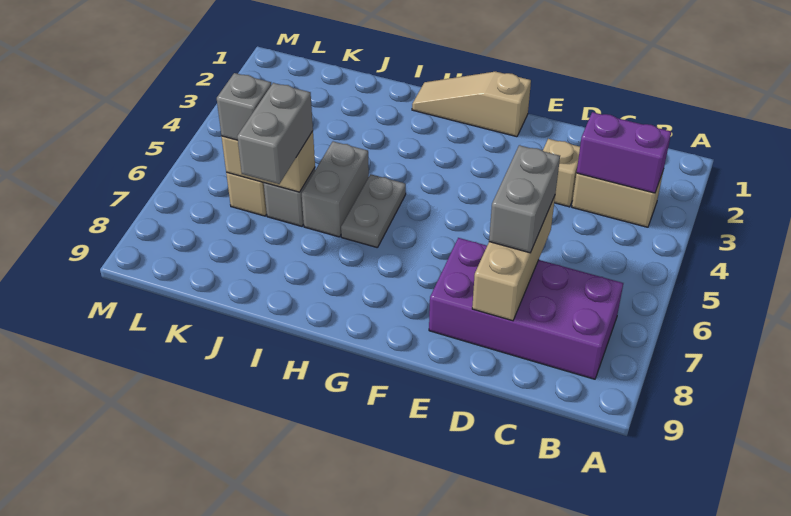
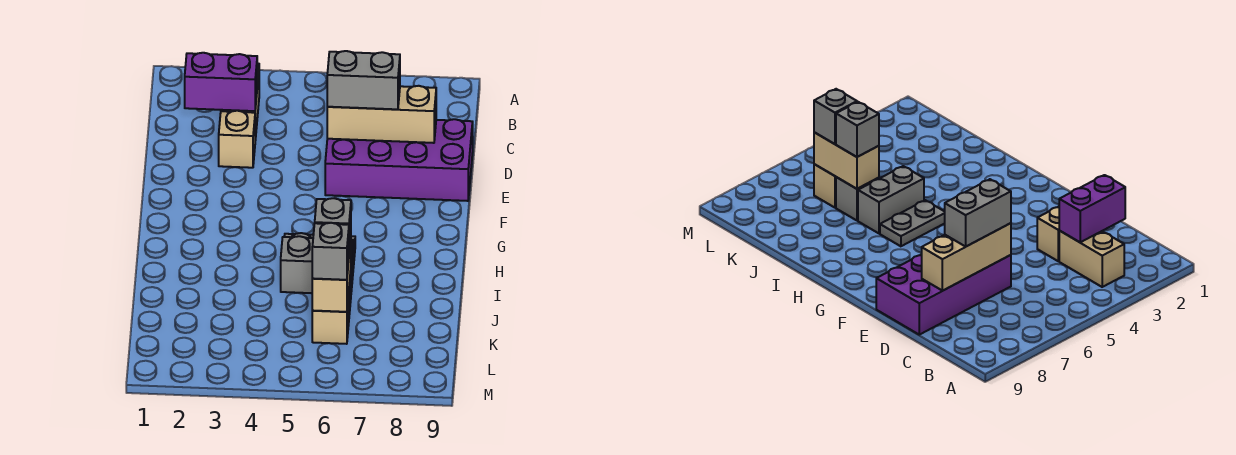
purple brick B3:C3 level 2 -> purple brick C2:C3 level 2
purple brick B7:E8 level 1 -> purple brick D6:E9 level 1
tan slope F1:H1 level 1 top F -> none
grey brick J6:J7 level 3 -> grey brick J6 level 3

